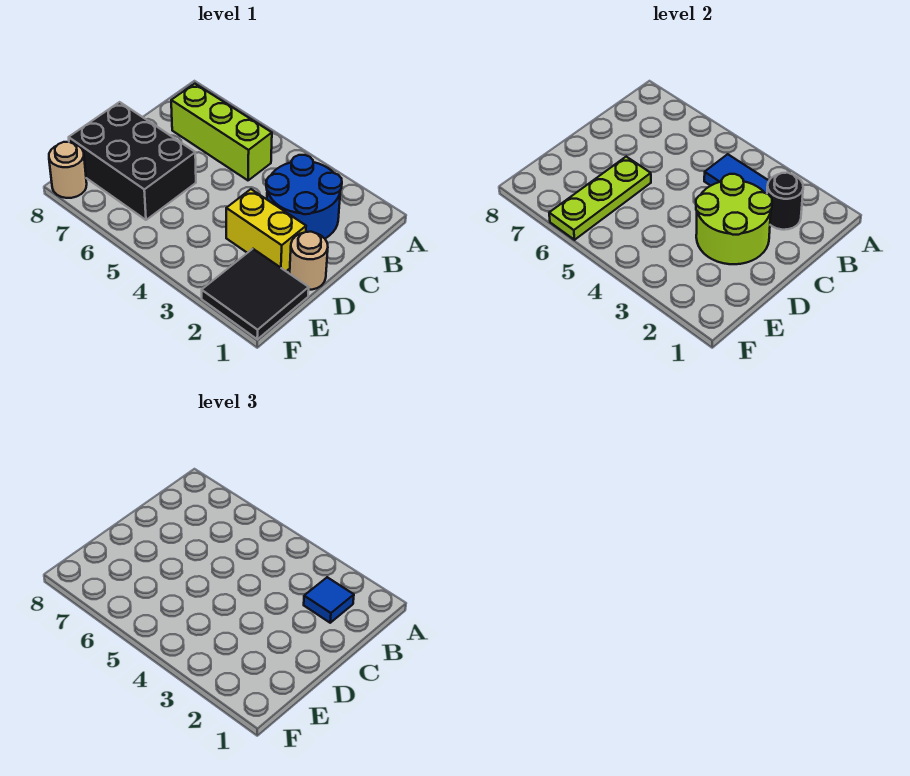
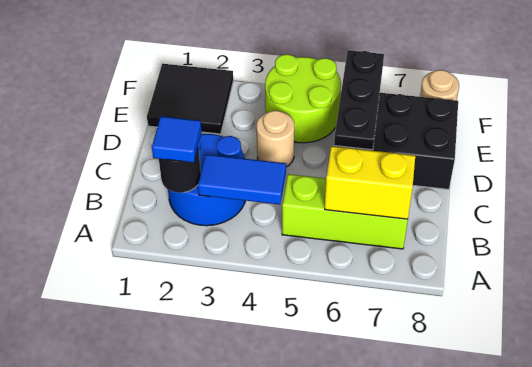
lime round brick C2:D3 level 2 -> lime round brick E4:F5 level 1
tan round brick D1 level 1 -> tan round brick D4 level 1
yellow brick D2:D3 level 1 -> yellow brick B6:B7 level 2
lime plate D6:F6 level 2 -> black plate D6:F6 level 2

